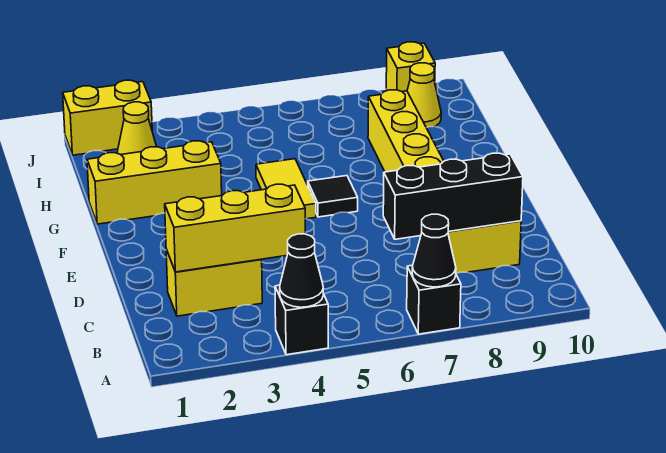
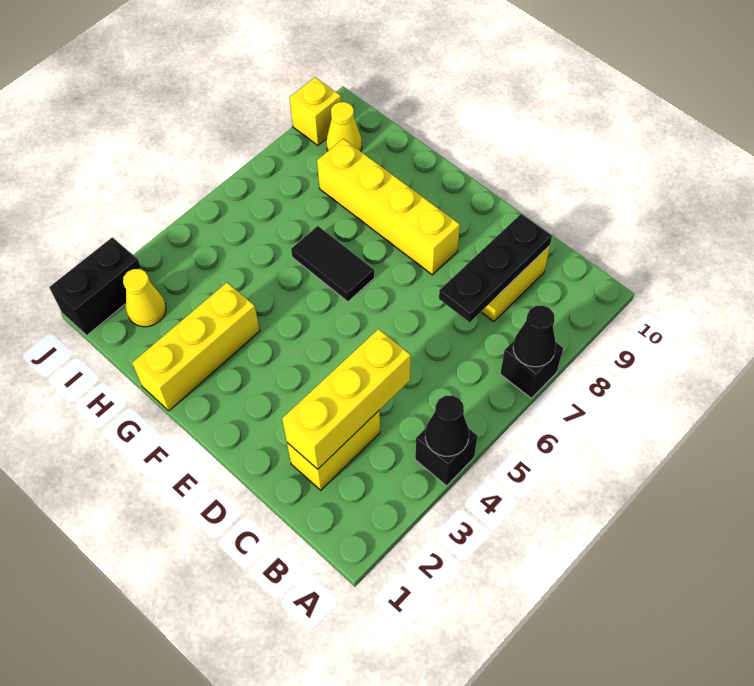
black brick C7:C9 level 2 -> black plate C7:C9 level 2
yellow tile F5:G5 level 1 -> none
black tile F6 level 1 -> black tile F6:G6 level 1
yellow brick J1:J2 level 1 -> black brick J1:J2 level 1

